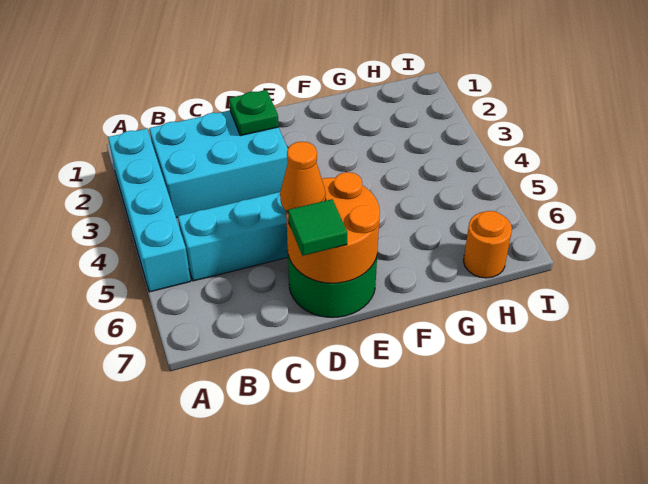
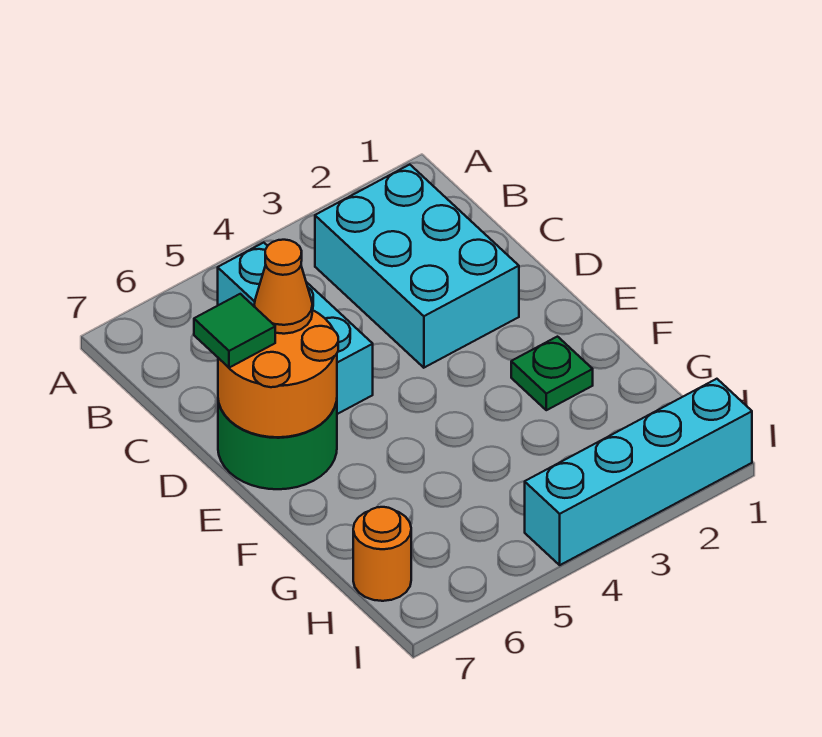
cyan brick A2:A5 level 1 -> cyan brick I1:I4 level 1
green plate D2 level 2 -> green plate F2 level 1

